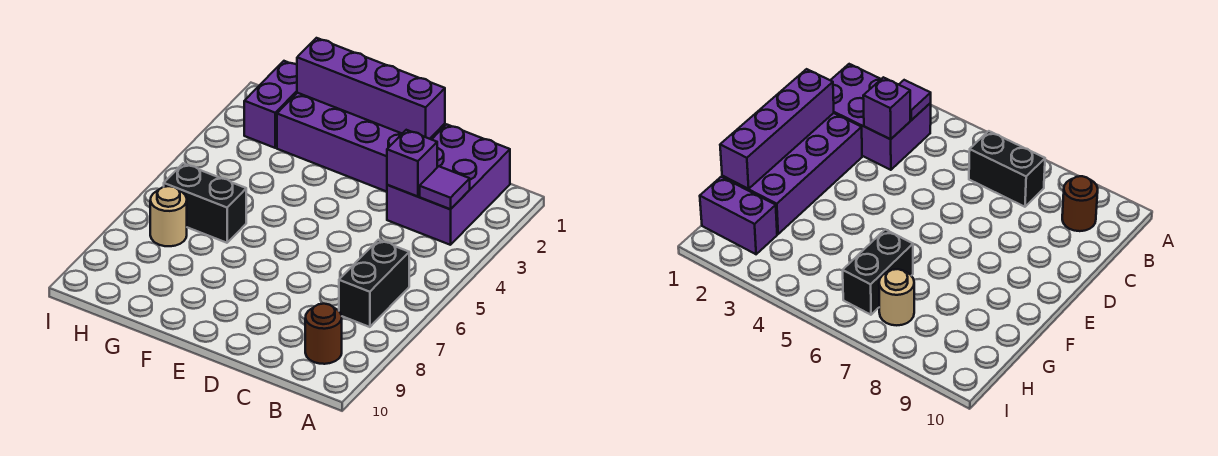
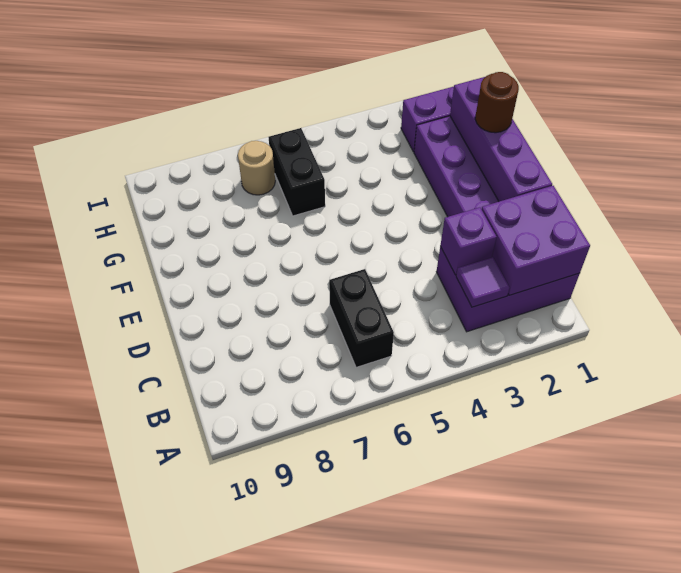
none -> purple brick B1:C2 level 2
black brick B6:B7 level 1 -> black brick B6:C6 level 1
brown round brick B9 level 1 -> brown round brick F1 level 3

